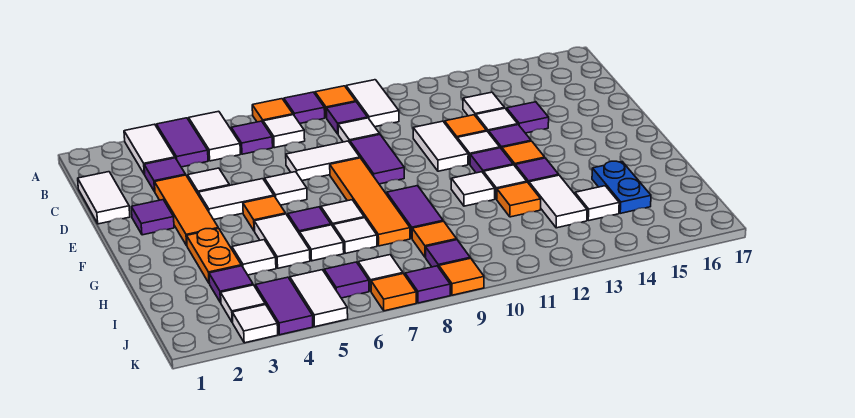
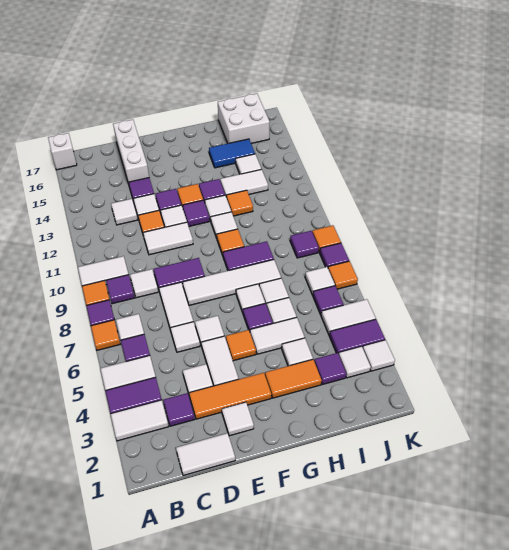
none -> white brick A17 level 1
none -> white tile D6 level 1
none -> white brick D15:D17 level 1
purple tile E2 level 1 -> white tile E2 level 1
orange tile E8:H8 level 1 -> white tile E8:H8 level 1
orange plate G3:H3 level 1 -> orange tile G3:H3 level 1
blue plate H15:I15 level 1 -> blue tile H15:I15 level 1
orange tile I9 level 1 -> orange tile G10 level 1
none -> white brick I16:J17 level 1

